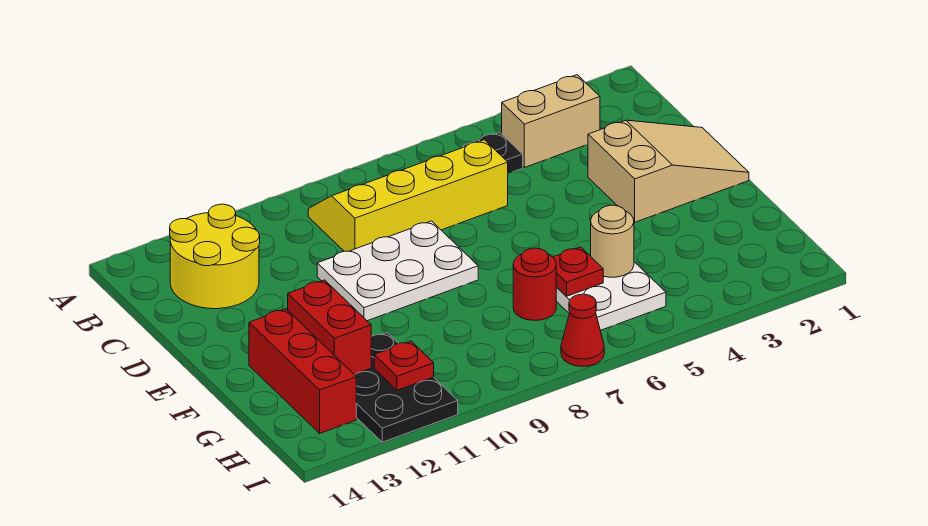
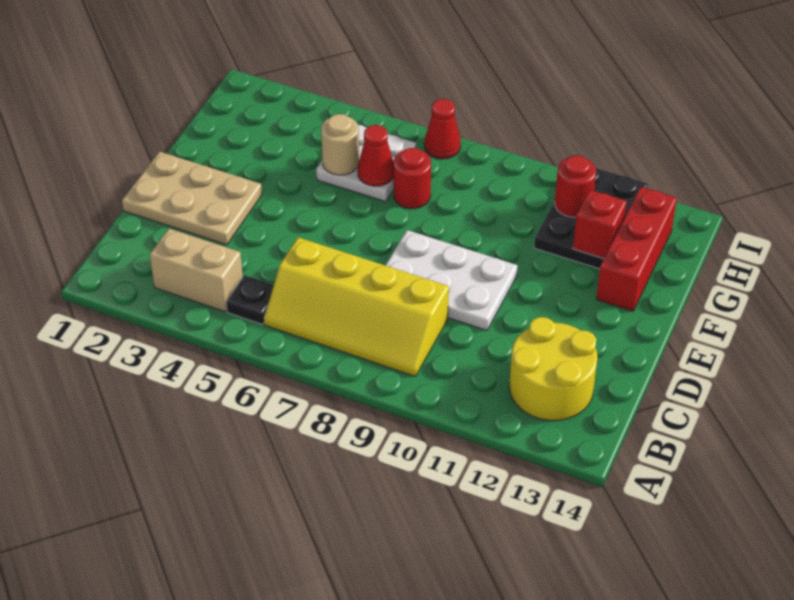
tan slope D1:E3 level 1 top 3 -> tan plate D1:E3 level 1
red brick F12:G12 level 2 -> red brick G12 level 2
red plate G6 level 2 -> red cone G6 level 2
red plate H11 level 2 -> red round brick H11 level 2

